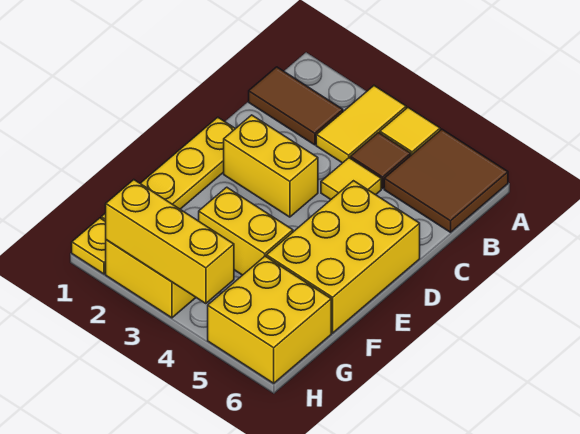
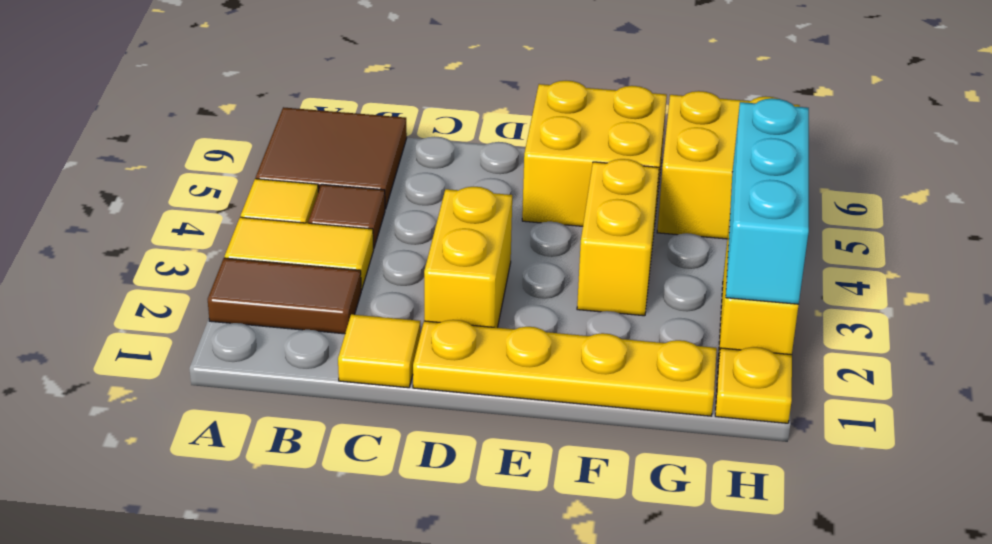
brown tile B1:B2 level 1 -> brown tile A2:B2 level 1
yellow tile C4 level 1 -> yellow tile C1 level 1
yellow brick D5:F6 level 1 -> yellow brick E5:F6 level 1
yellow brick H2:H4 level 2 -> cyan brick H2:H4 level 2

